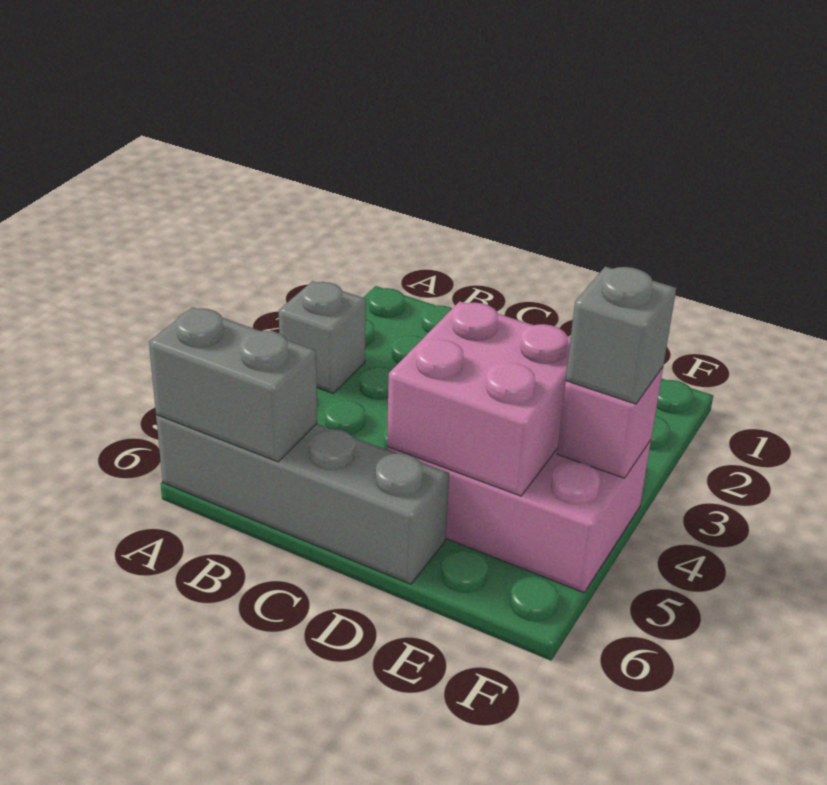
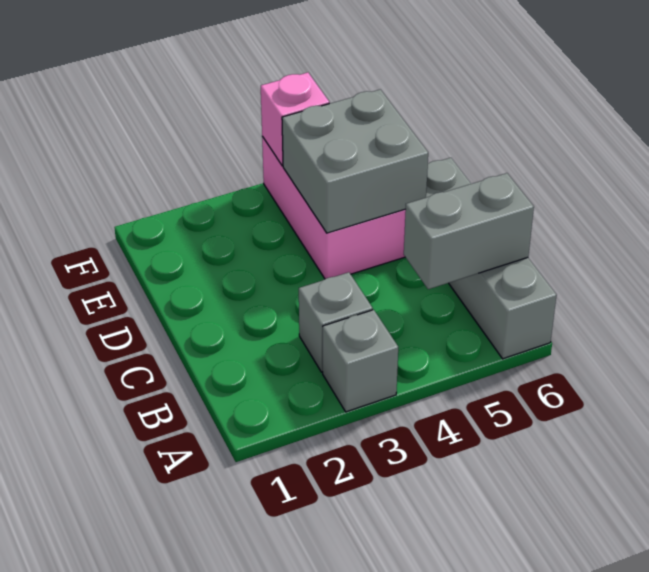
grey brick A6:B6 level 2 -> grey brick B5:B6 level 2
pink brick D4:E5 level 2 -> grey brick D4:E5 level 2
grey brick F4 level 3 -> grey brick B3 level 1

